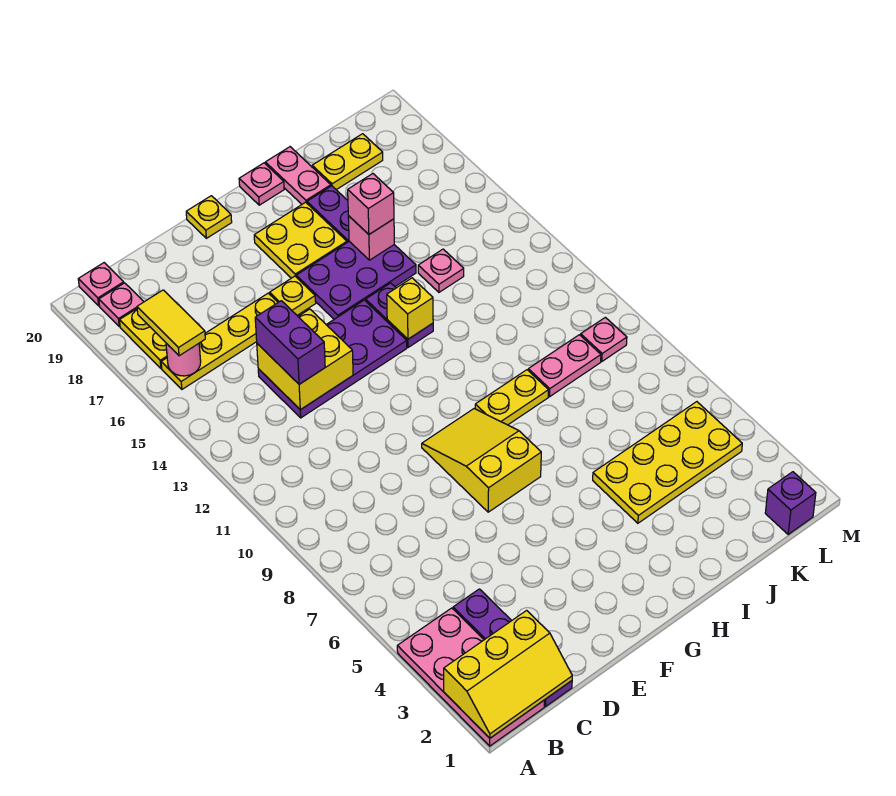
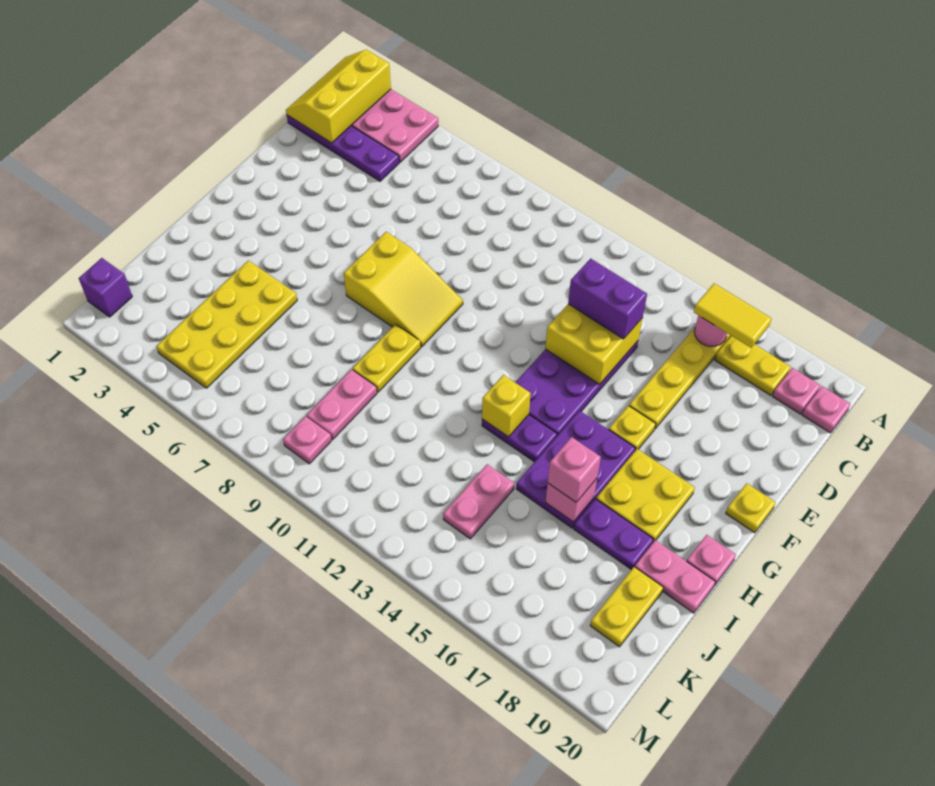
pink plate J14 level 1 -> pink plate J14:K14 level 1

